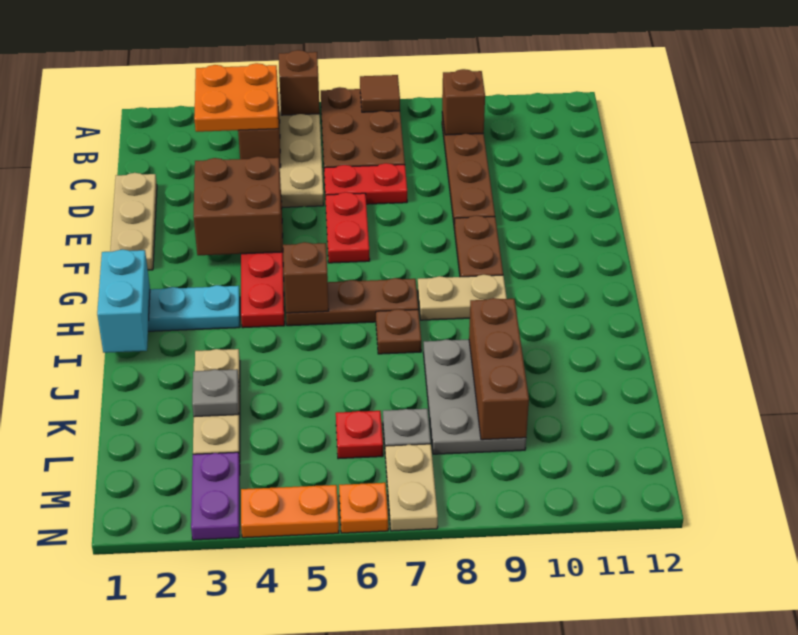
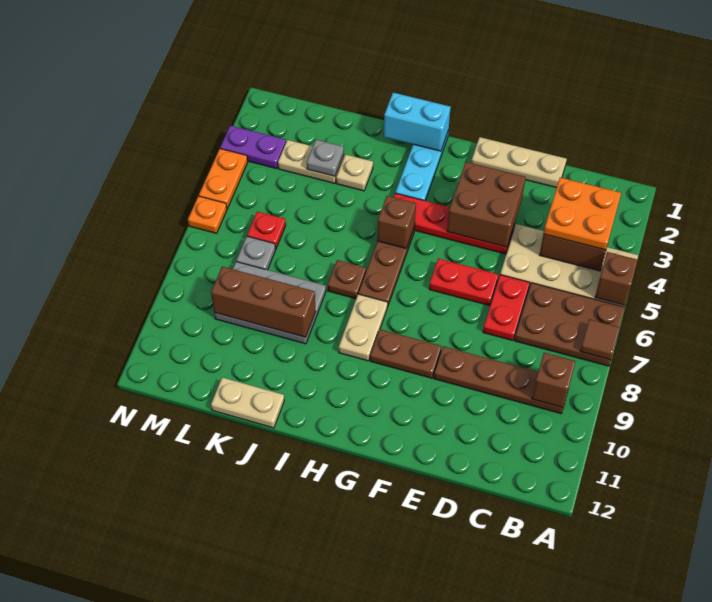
tan plate M7:N7 level 1 -> tan plate J12:K12 level 1

